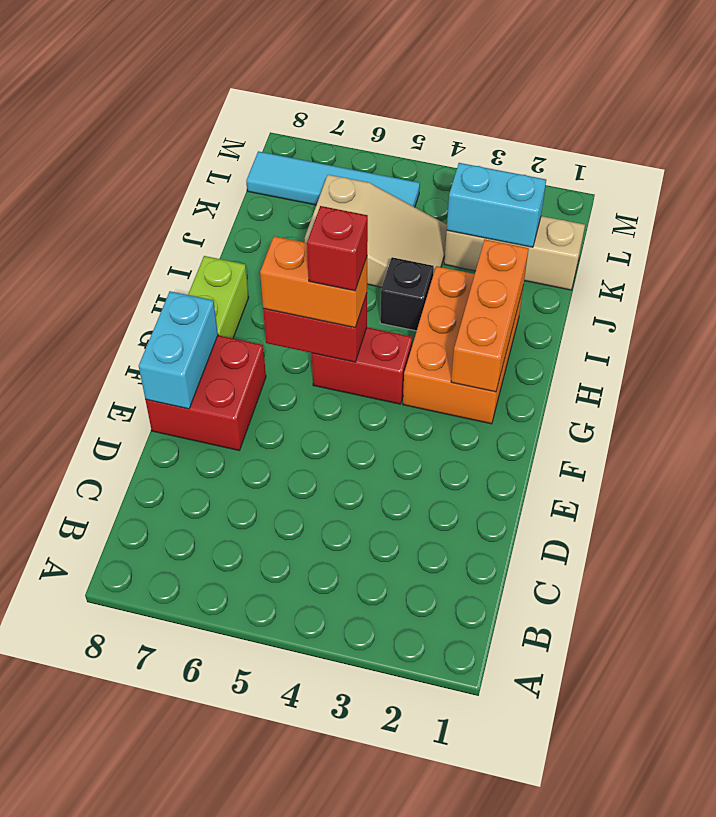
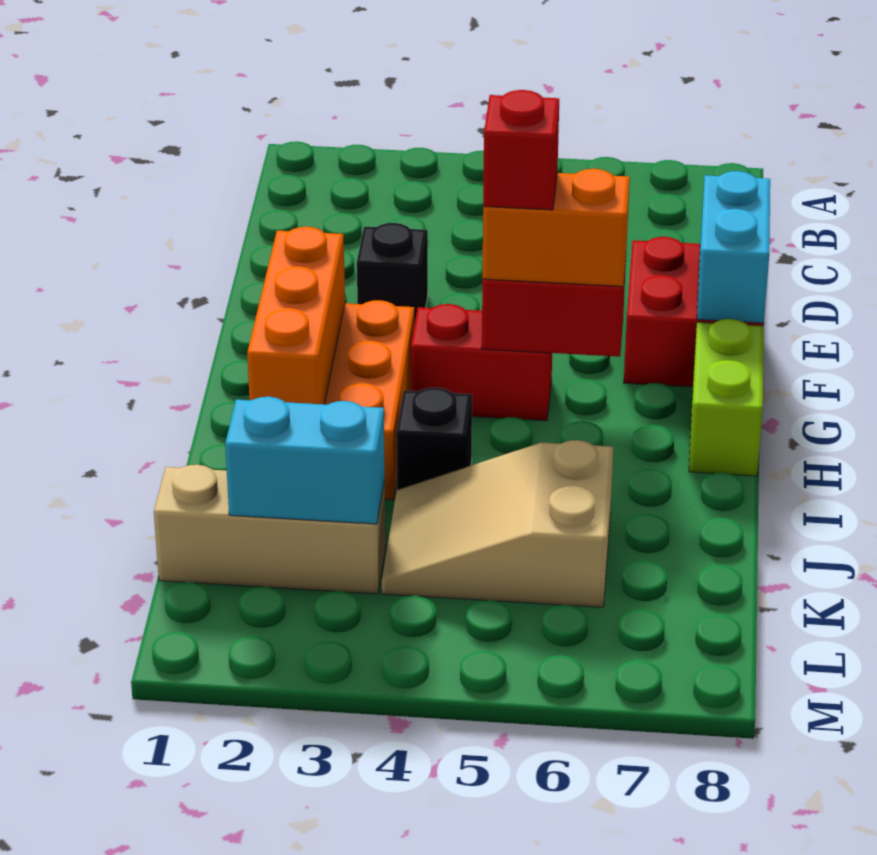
none -> black brick E3 level 1
cyan tile L5:L8 level 1 -> none

